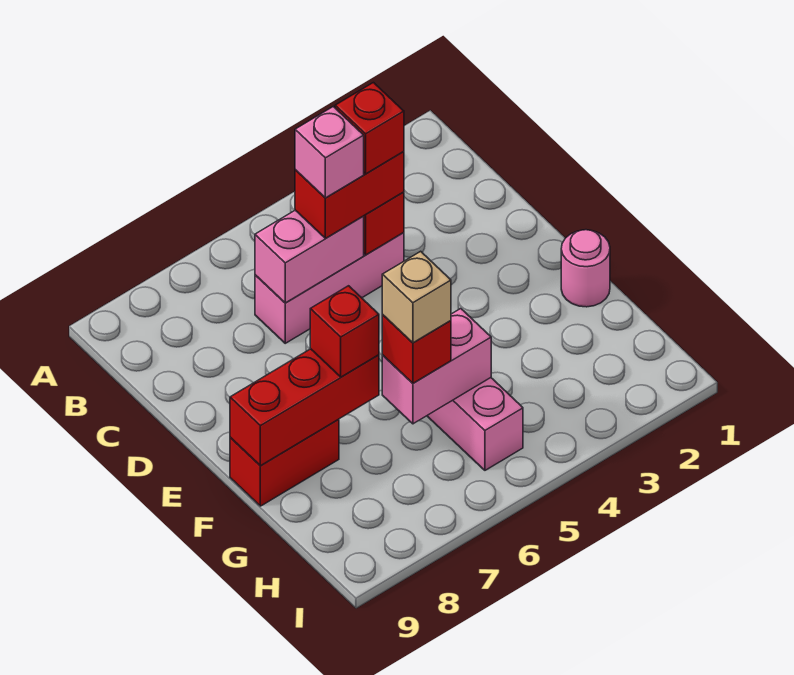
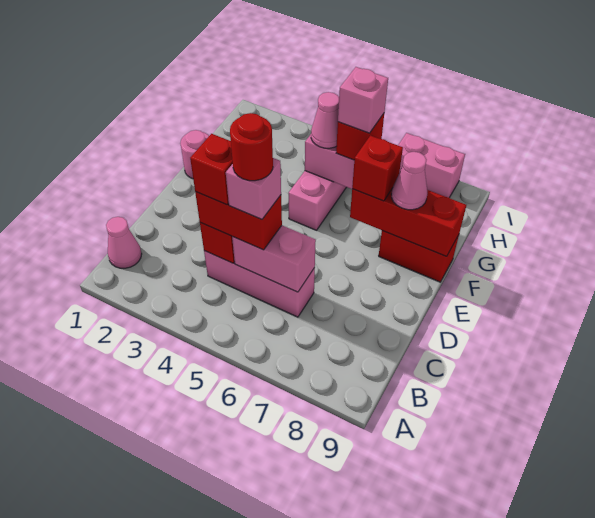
none -> pink cone B1 level 1
none -> red round brick C5 level 5
none -> pink cone F8 level 3
none -> pink cone G5 level 3
tan brick G6 level 4 -> pink brick G6 level 4
none -> pink brick I7:I8 level 1

